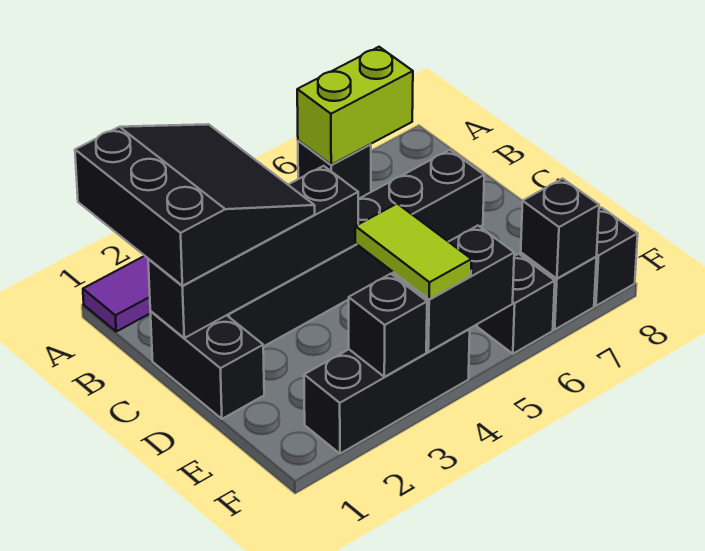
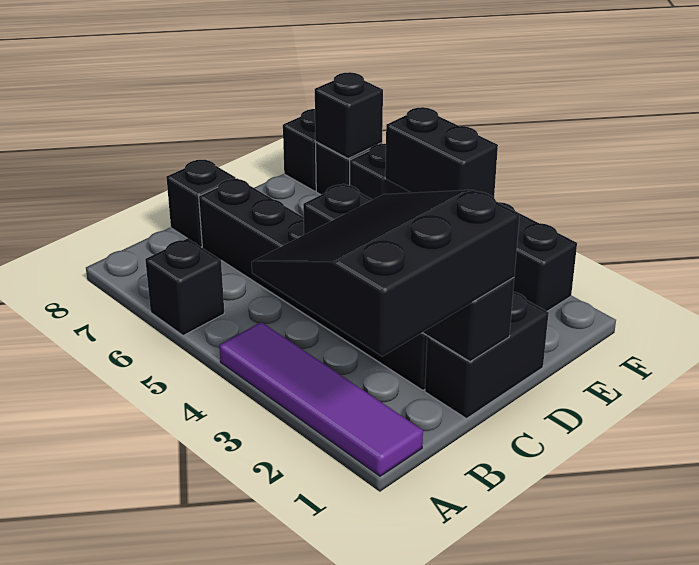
lime brick A6:A7 level 2 -> none
lime tile E4:F4 level 3 -> none
black brick F3 level 2 -> black brick C8 level 1

